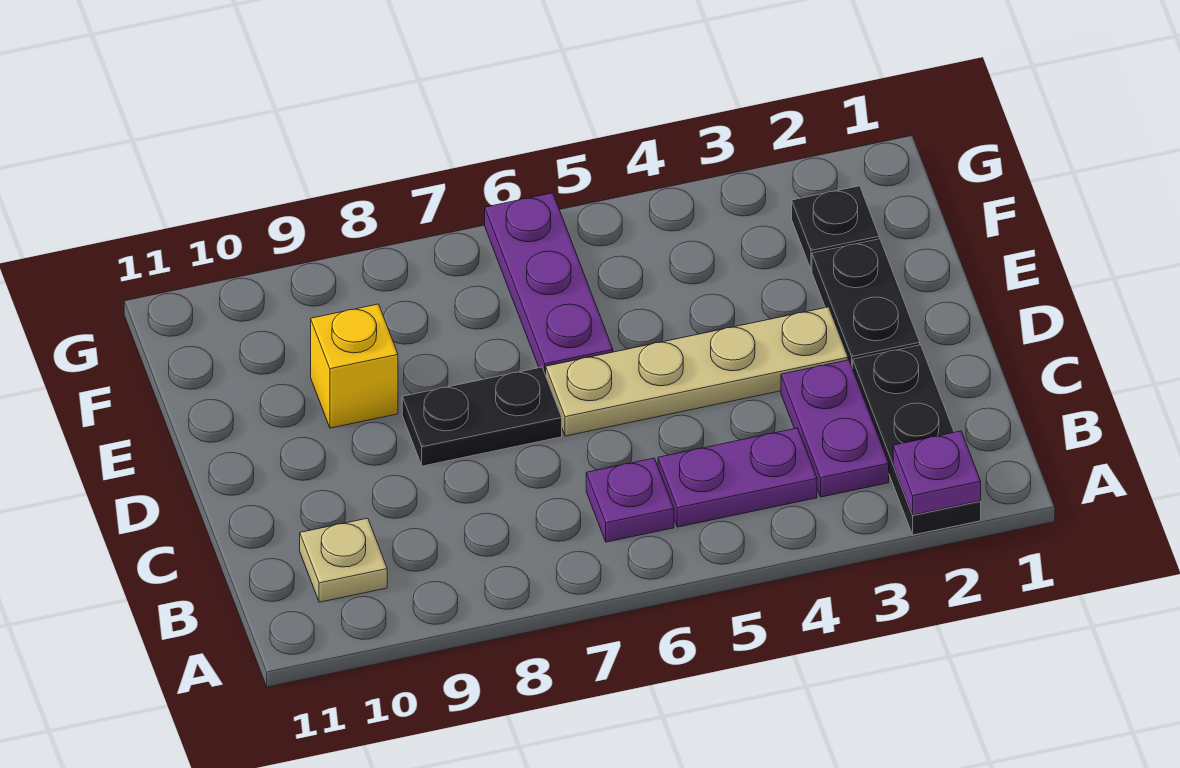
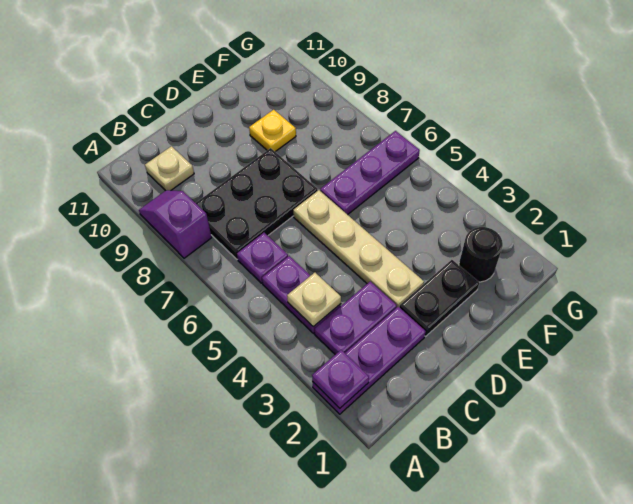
black plate A2:C2 level 1 -> purple plate A2:C2 level 1
none -> purple slope A8:A9 level 1 top 8
none -> tan plate B4 level 2
black plate D7:D8 level 1 -> black plate B7:D8 level 1
yellow brick E9 level 1 -> yellow plate E9 level 1
black plate F2 level 1 -> black round brick F2 level 1

